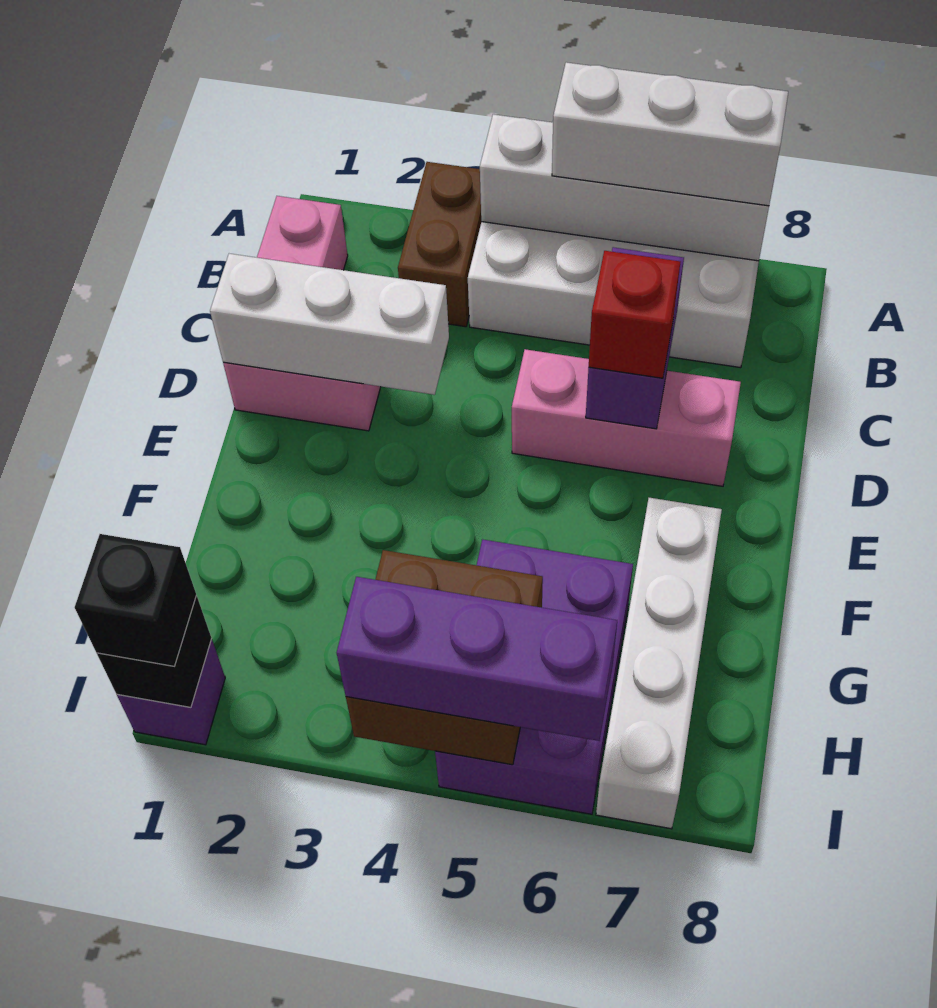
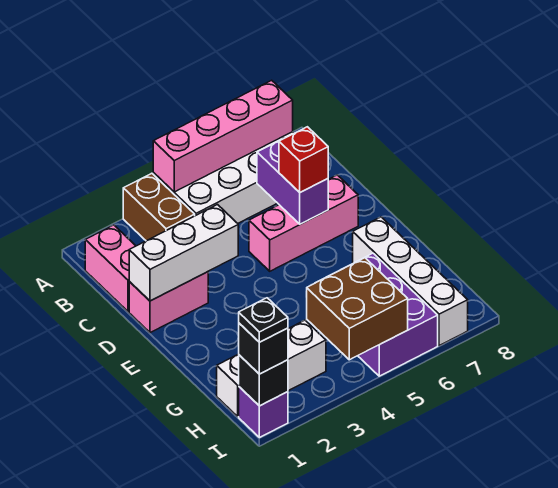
white brick A4:A7 level 2 -> pink brick A4:A7 level 2
white brick A5:A7 level 3 -> white brick H1:H3 level 1
none -> black plate I1 level 4
purple brick I4:I6 level 3 -> none

